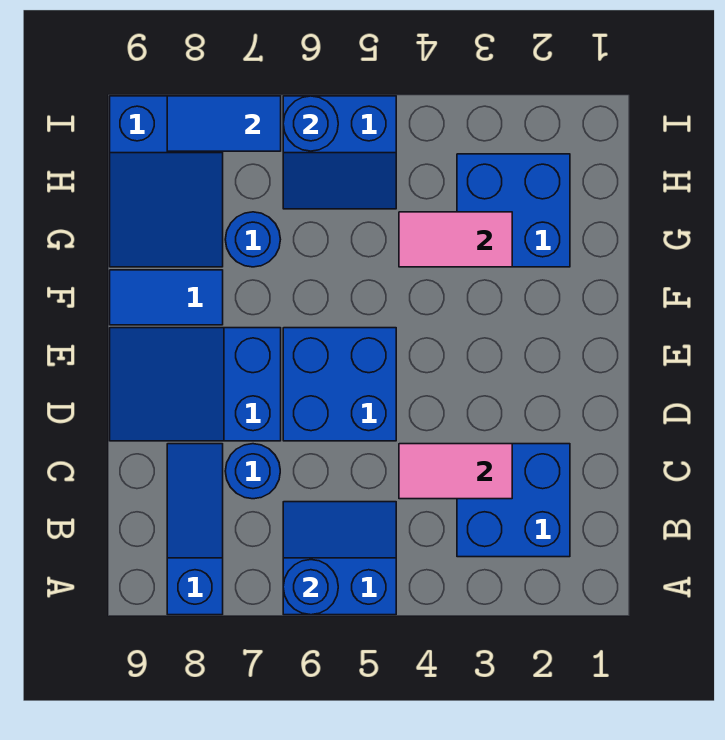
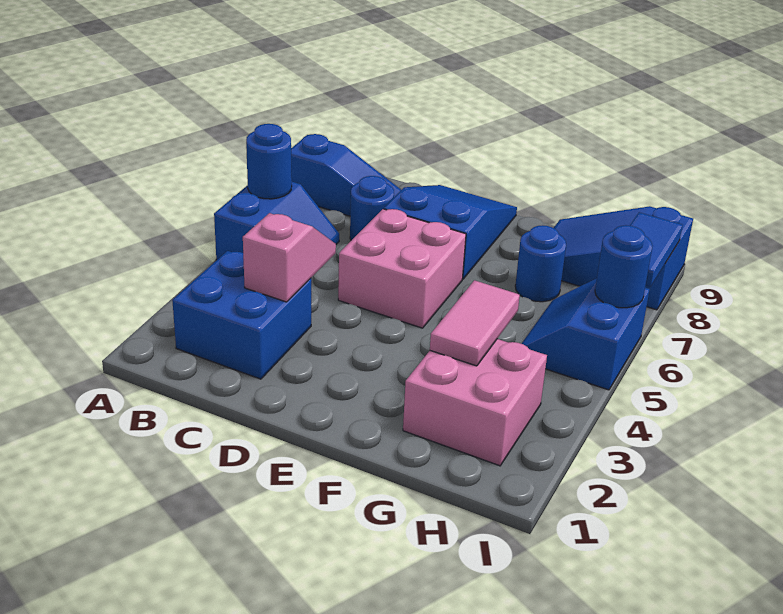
pink tile C3:C4 level 2 -> pink slope C3:C4 level 2 top 3
blue brick D5:E6 level 1 -> pink brick D5:E6 level 1
blue tile F8:F9 level 1 -> none
blue brick G2:H3 level 1 -> pink brick G2:H3 level 1

